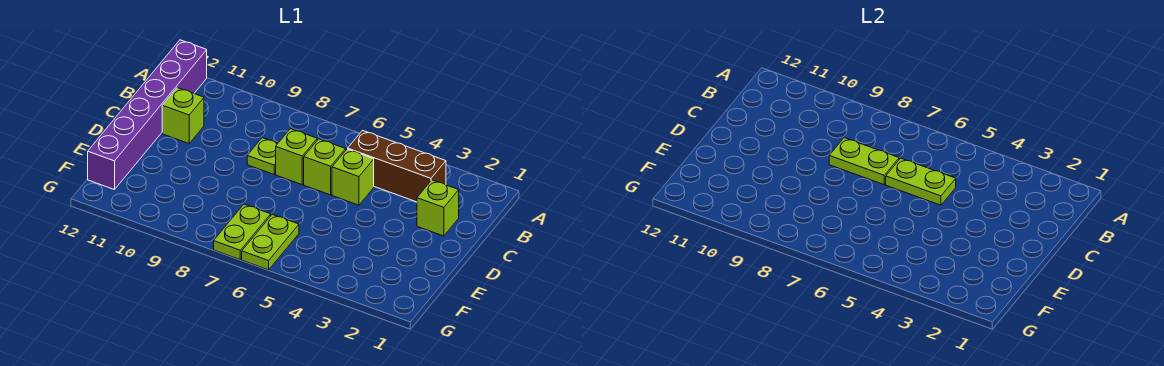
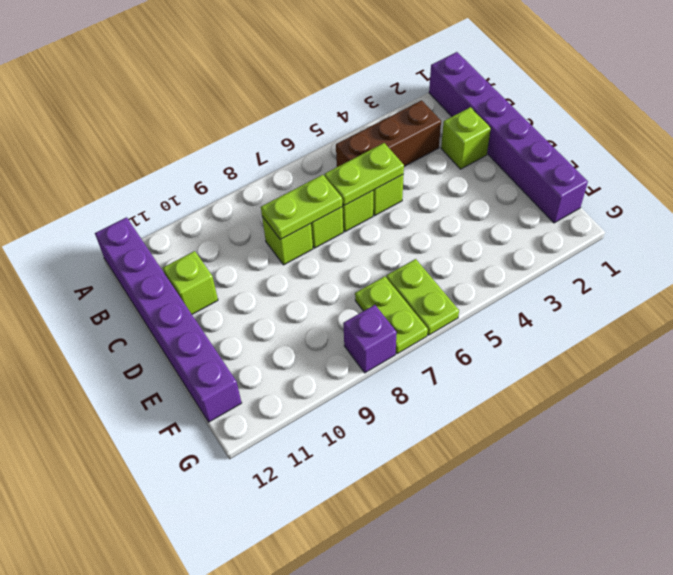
none -> purple brick A1:F1 level 1
lime plate C8 level 1 -> lime brick C8 level 1
none -> purple brick G8 level 1

